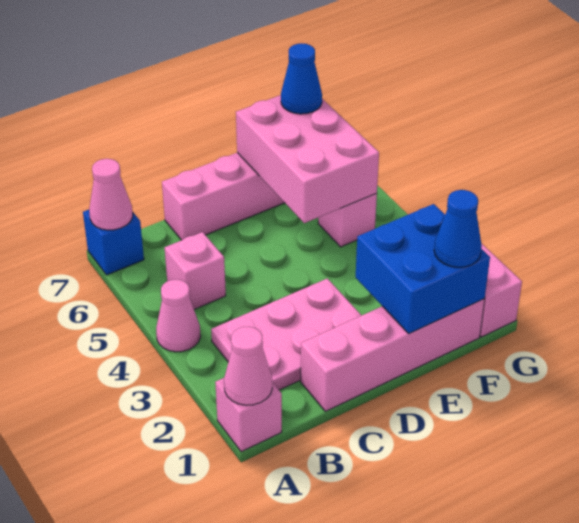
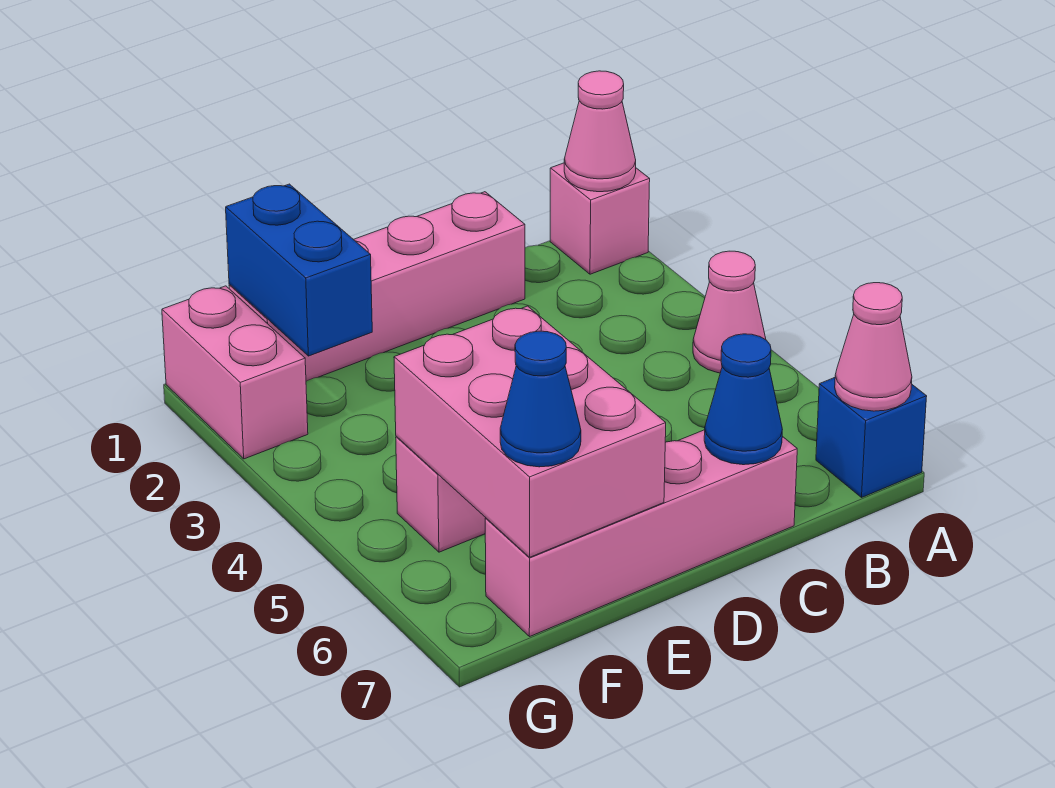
pink plate B2:D3 level 1 -> none
pink brick B5 level 1 -> none
blue brick E1:F2 level 2 -> blue brick F1:F2 level 2
blue cone F1 level 3 -> blue cone C7 level 2

